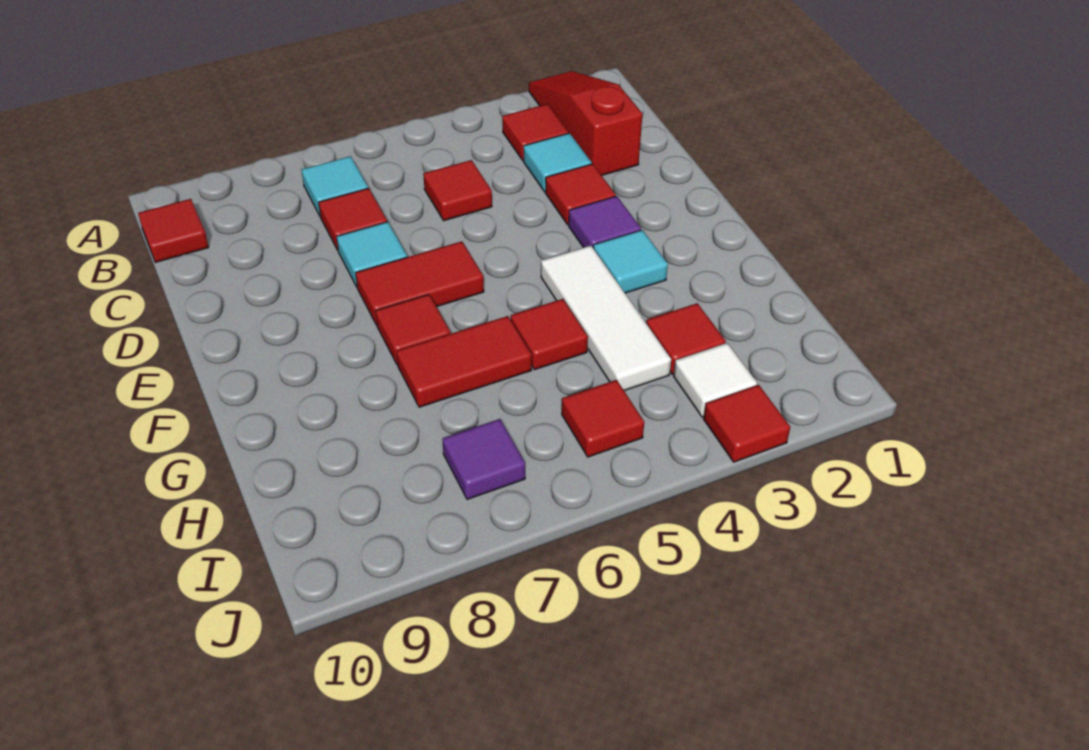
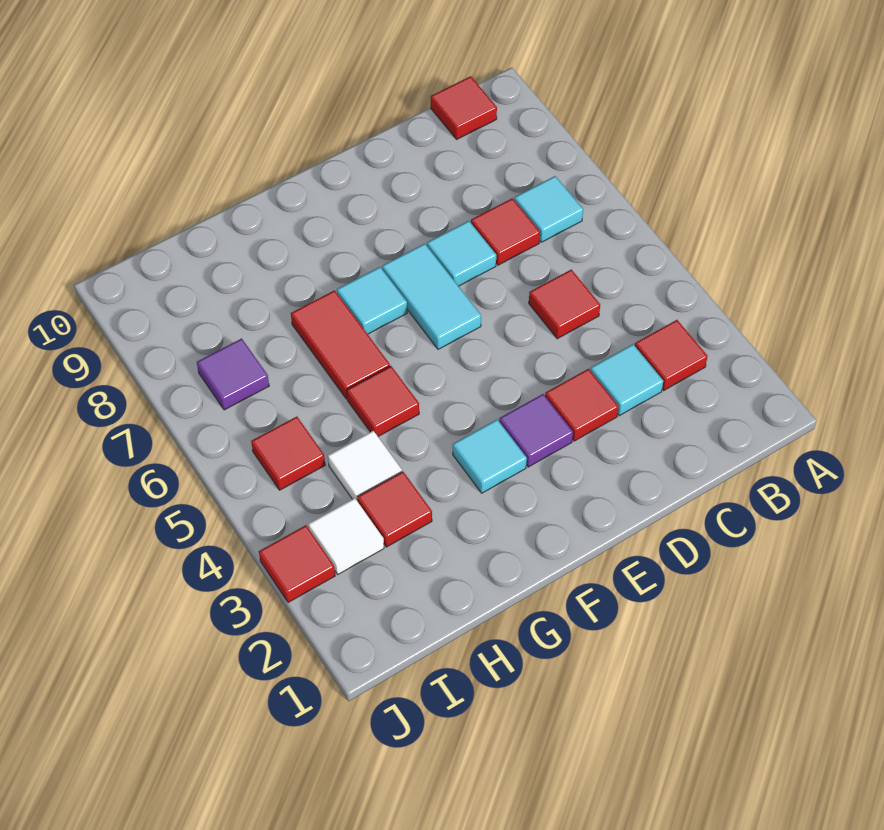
red slope A2:C2 level 1 top C -> none
red tile E6:E7 level 1 -> cyan tile E6:E7 level 1
white tile F4:H4 level 1 -> white tile H4 level 1
red tile F7 level 1 -> cyan tile F7 level 1

